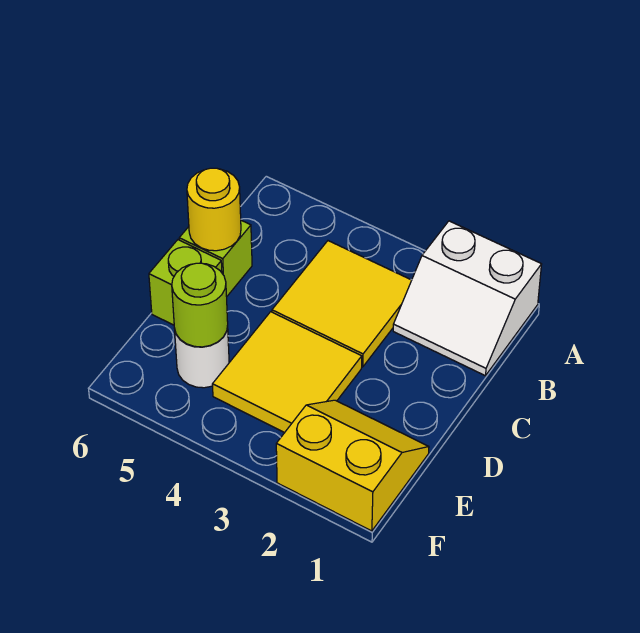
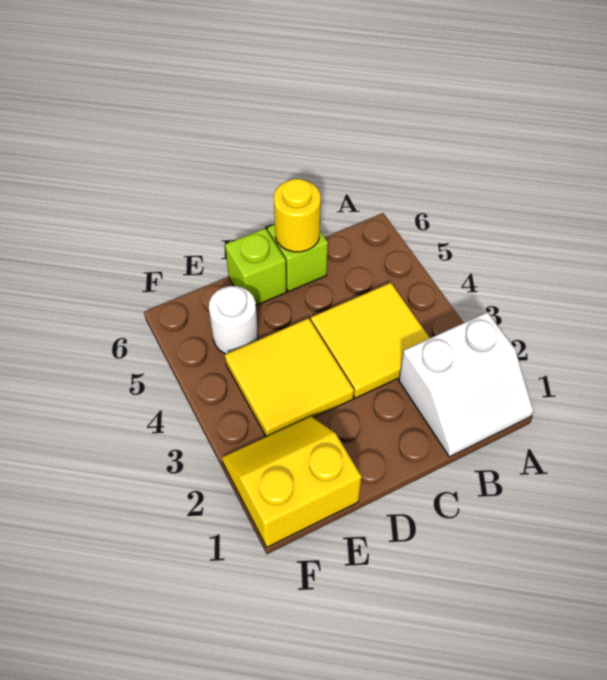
white slope A1:B2 level 1 top A -> white slope A1:B2 level 1 top 2
yellow slope E1:F2 level 1 top F -> yellow slope E1:F2 level 1 top 1
lime round brick E5 level 2 -> none

